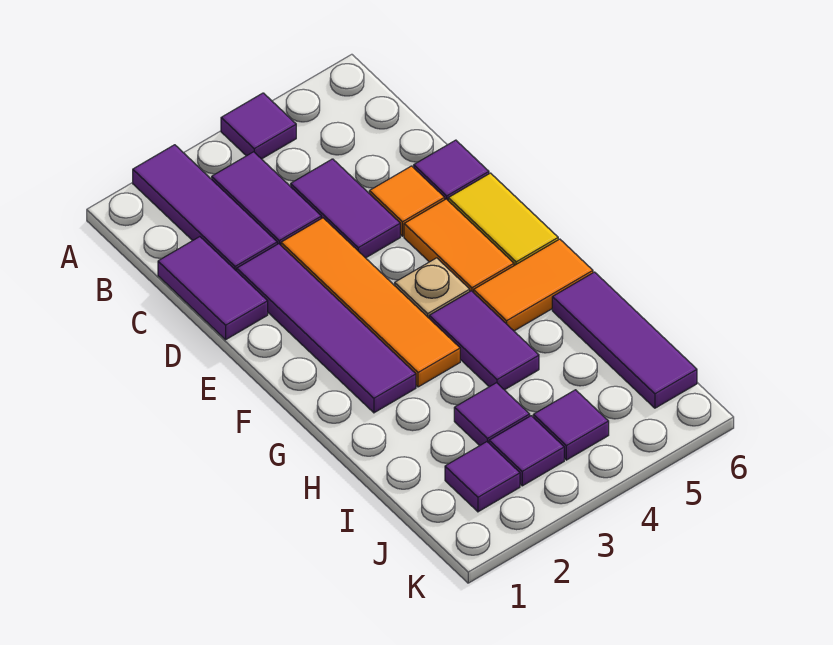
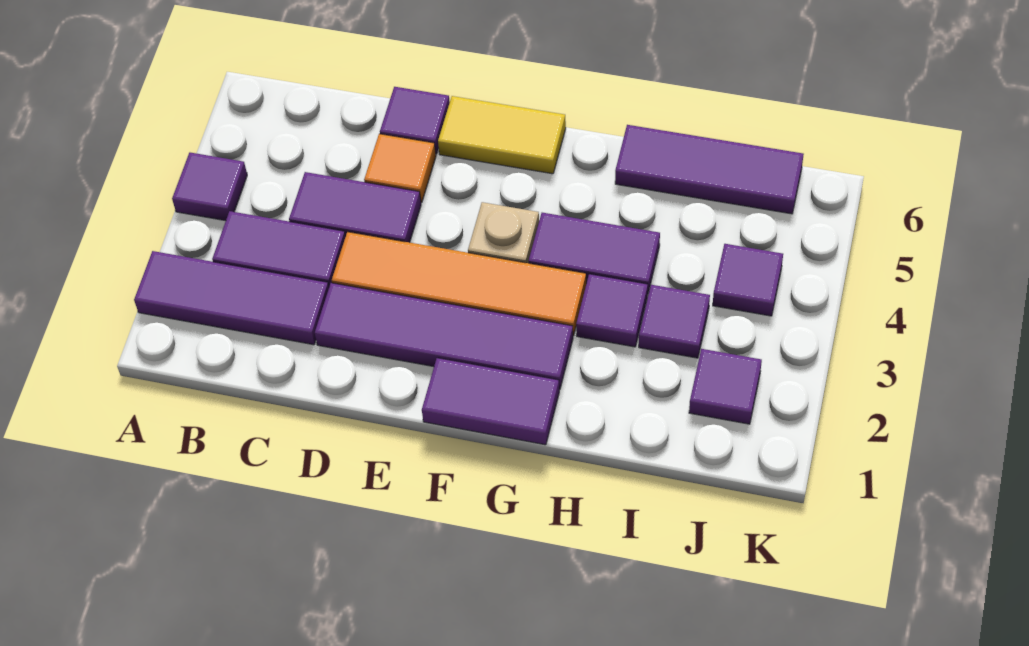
purple tile C1:D1 level 1 -> purple tile F1:G1 level 1
orange tile E5:F5 level 1 -> none
orange tile G5:G6 level 1 -> none
purple tile J3 level 1 -> purple tile H3 level 1

